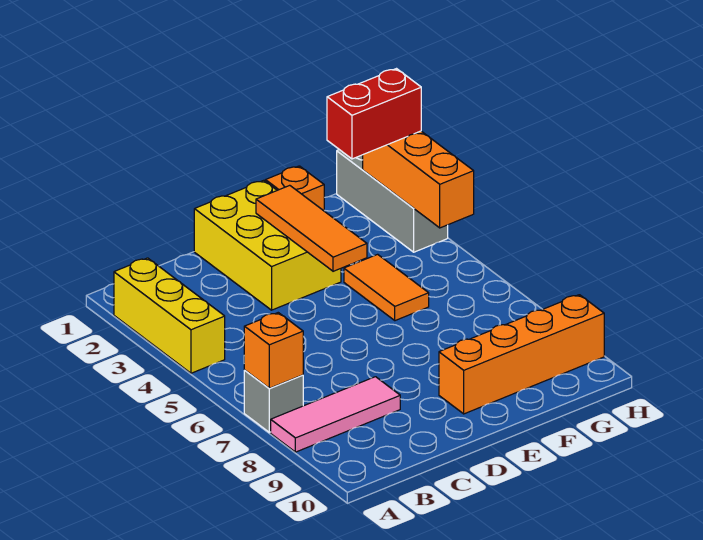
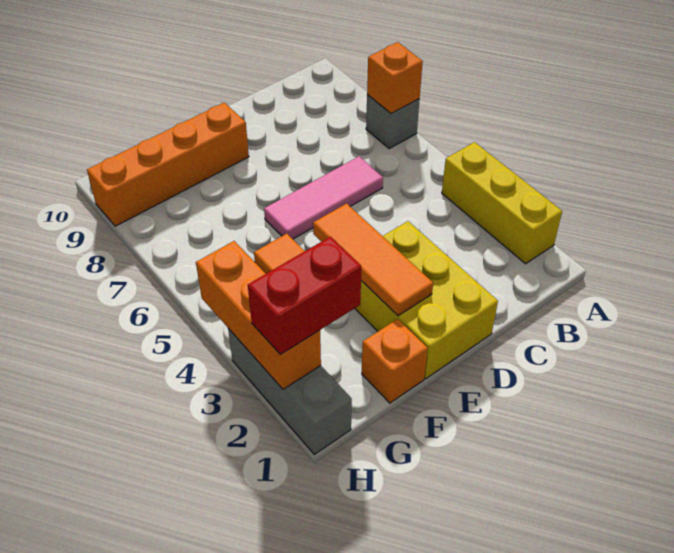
pink tile A8:C8 level 1 -> pink tile C6:E6 level 1

